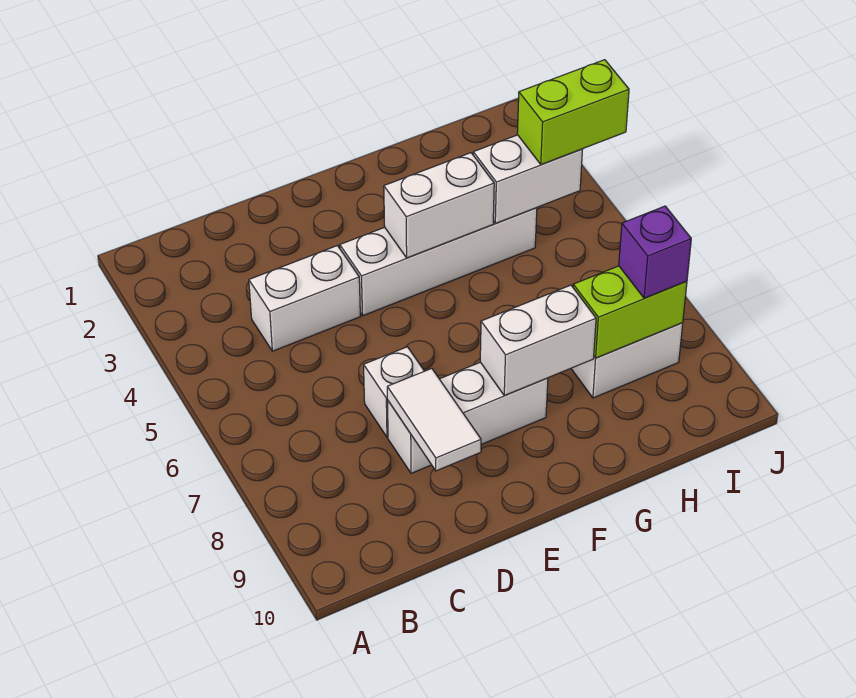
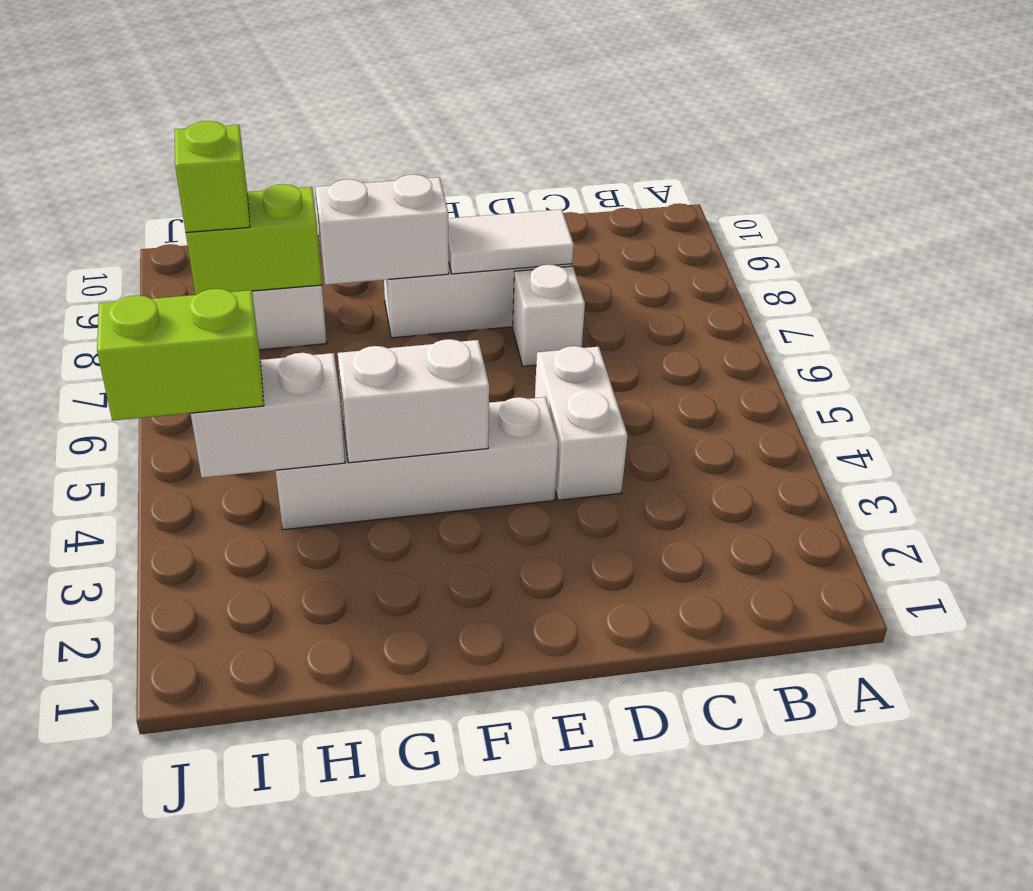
white brick C4:D4 level 1 -> white brick D4:D5 level 1
white tile D8:D9 level 2 -> white tile D8:E8 level 2
purple brick I8 level 3 -> lime brick I8 level 3

